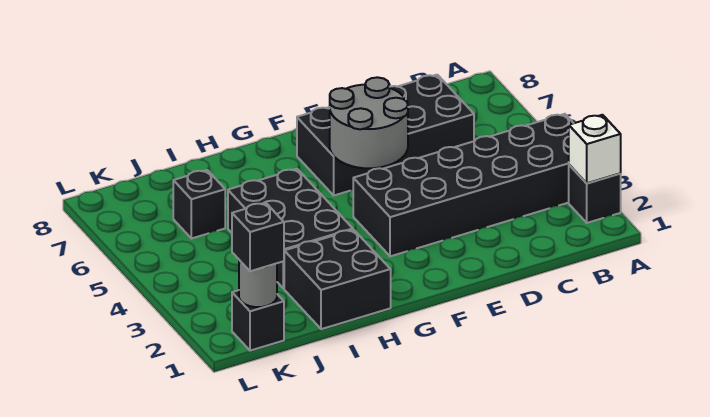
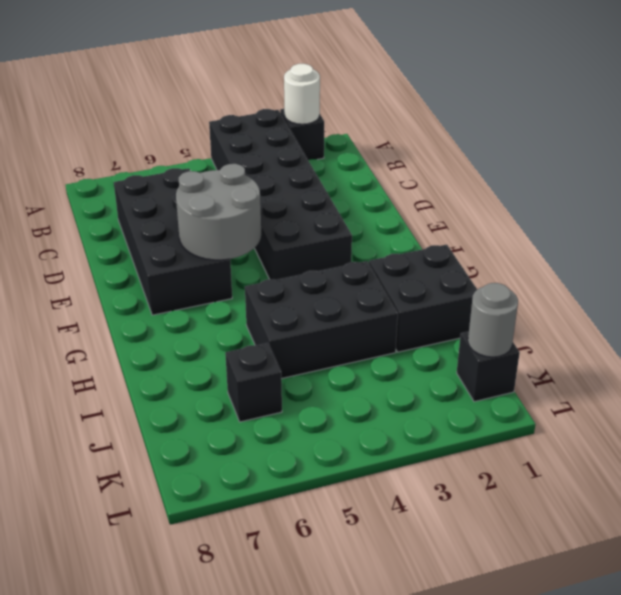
white brick A2 level 2 -> white round brick A2 level 2
black brick K1 level 3 -> none

